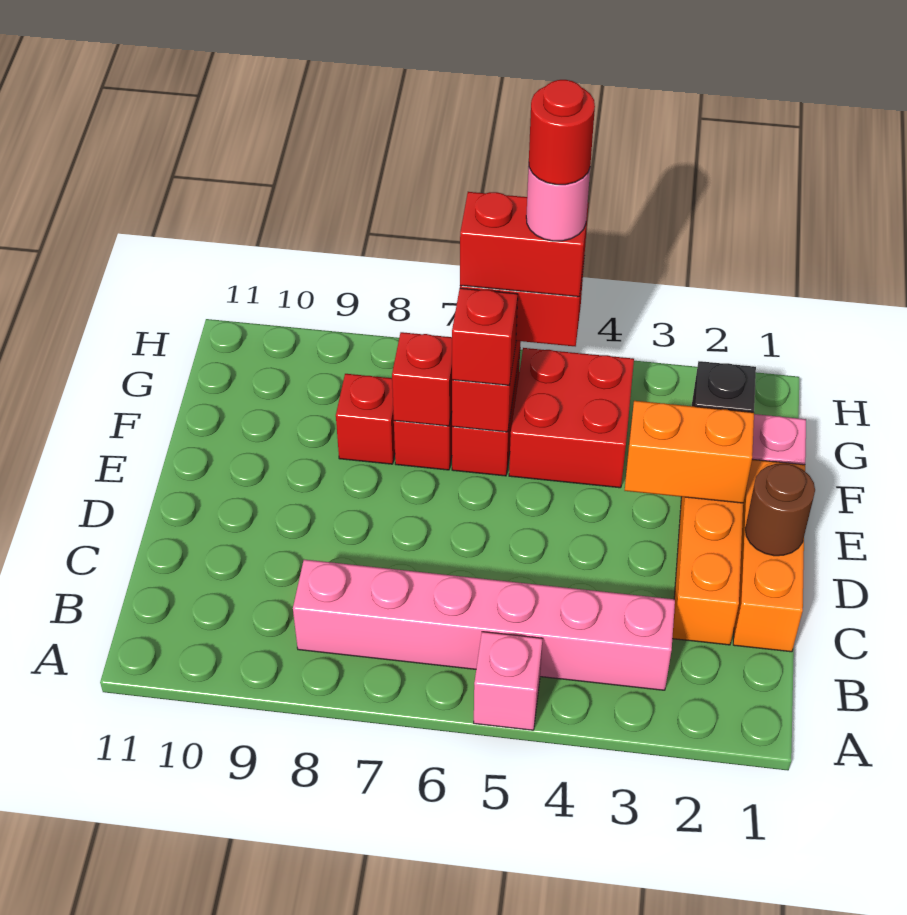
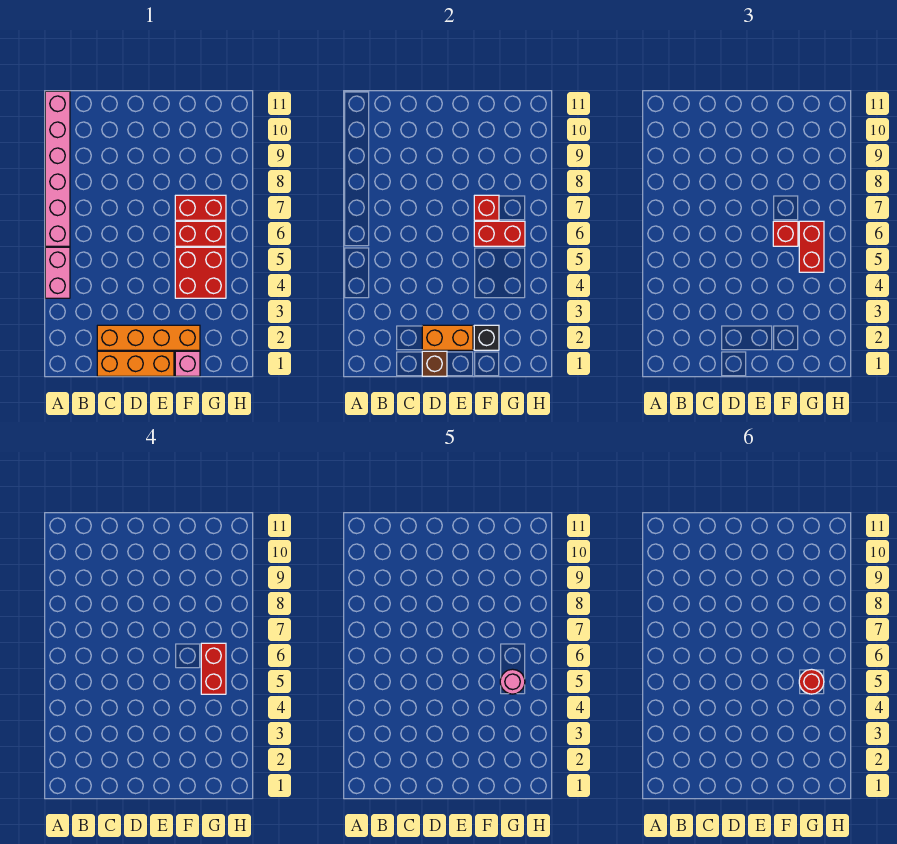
pink brick A5 level 1 -> pink brick A4:A5 level 1
pink brick B3:B8 level 1 -> pink brick A6:A11 level 1
brown round brick D1 level 2 -> brown brick D1 level 2
orange brick E2:E3 level 2 -> orange brick D2:E2 level 2
red brick F8 level 1 -> none

